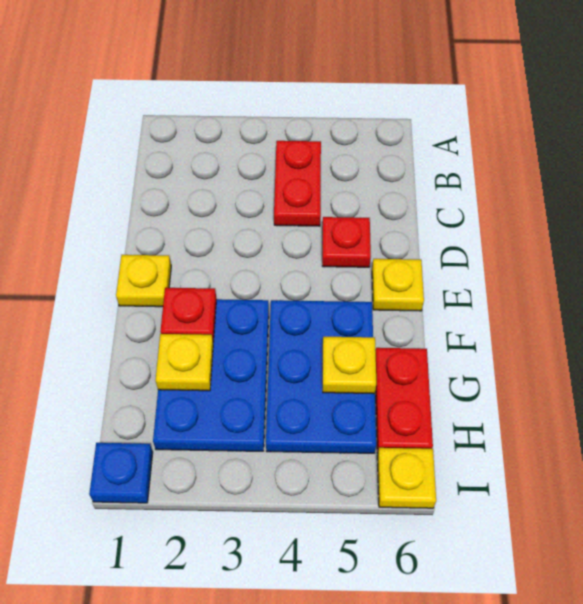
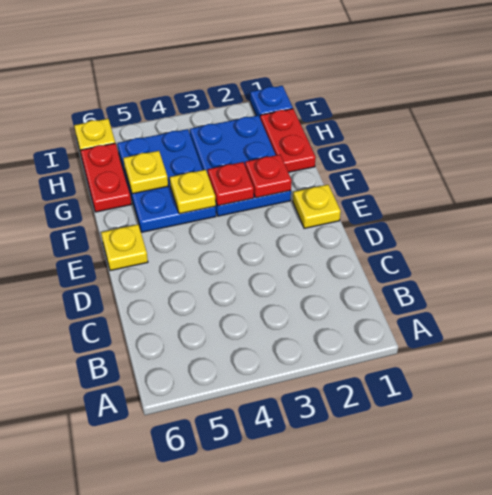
red plate B4:C4 level 1 -> red plate G1:H1 level 1
red plate D5 level 1 -> red plate F3 level 2
yellow plate G2 level 2 -> yellow plate F4 level 2

